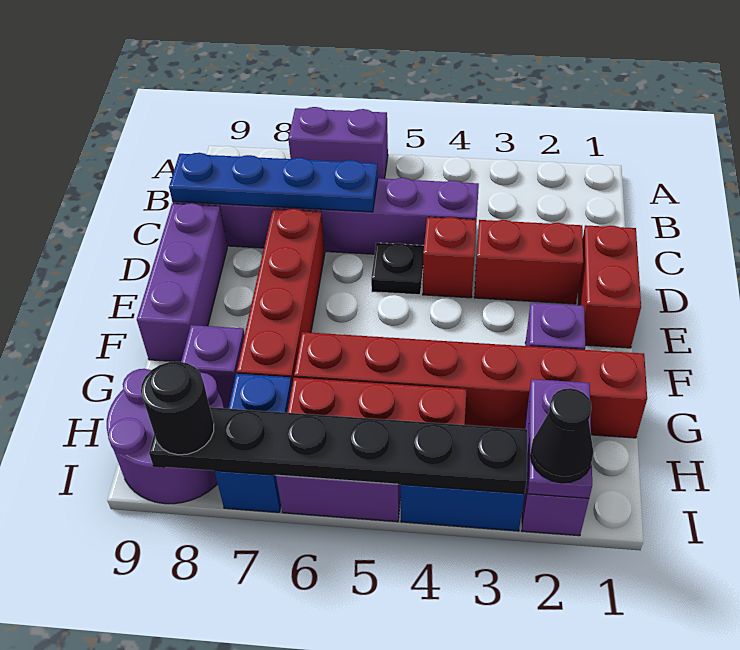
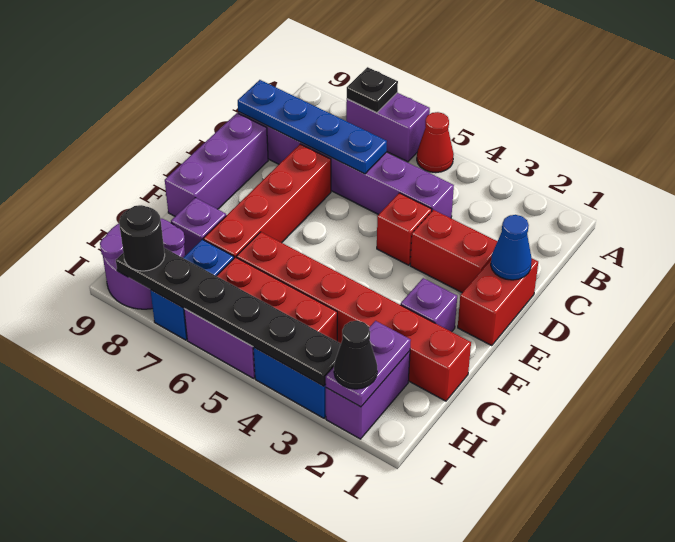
none -> red cone A5 level 1
none -> blue cone D1 level 2
black plate D5 level 1 -> black plate A7 level 2

